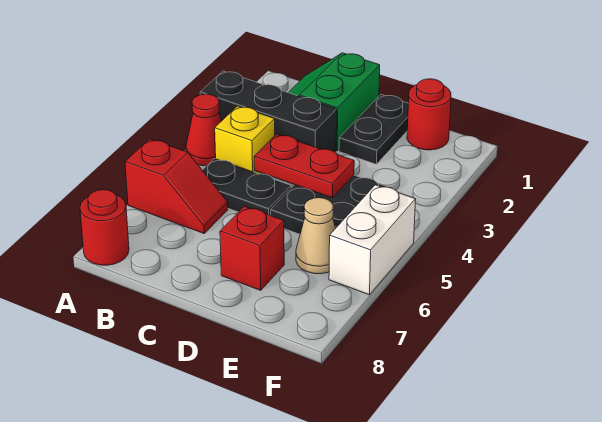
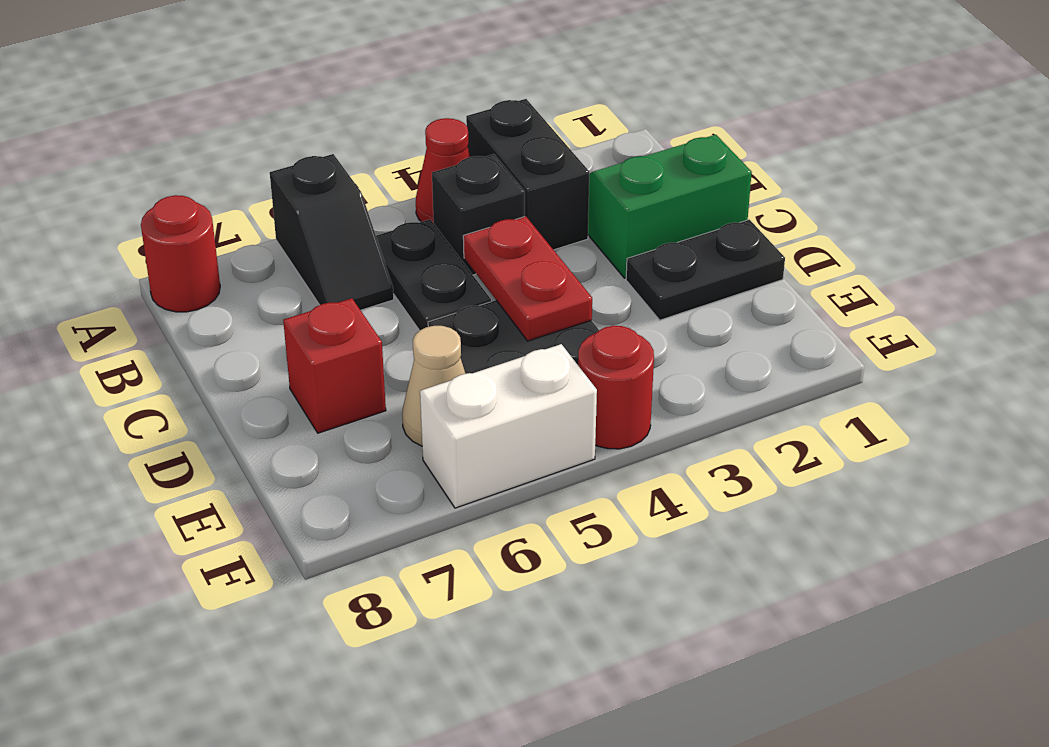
black brick A3:C3 level 1 -> black brick A3:B3 level 1
red slope A6:B6 level 1 top A -> black slope A6:B6 level 1 top A
yellow brick B4 level 1 -> black brick B4 level 1
red round brick E1 level 1 -> red round brick F4 level 1

